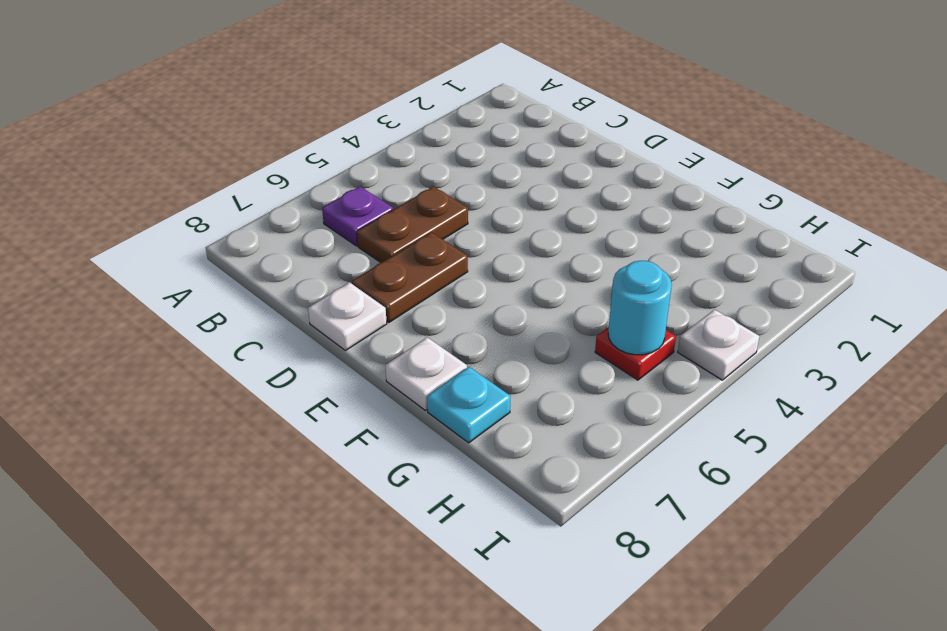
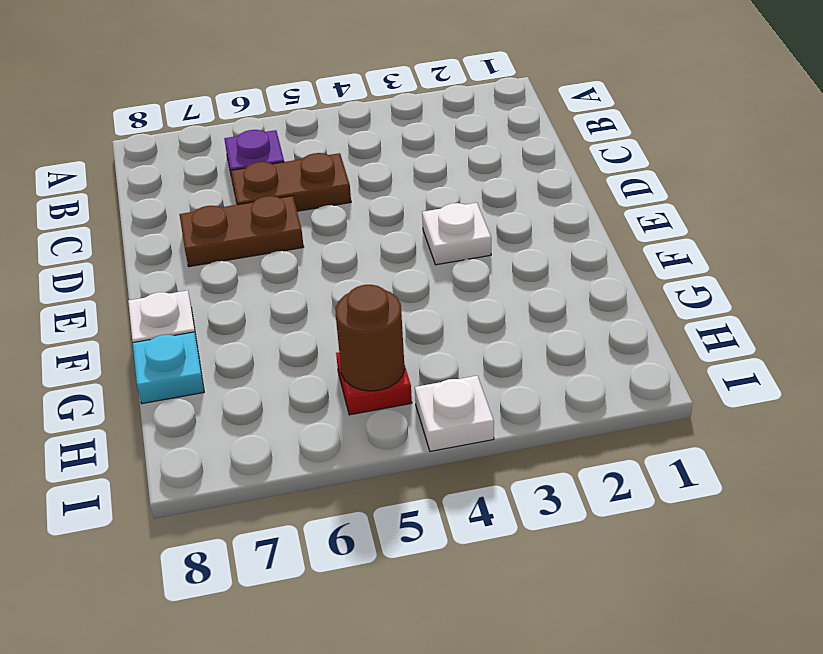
white plate D8 level 1 -> white plate E3 level 1
cyan round brick H5 level 2 -> brown round brick H5 level 2

